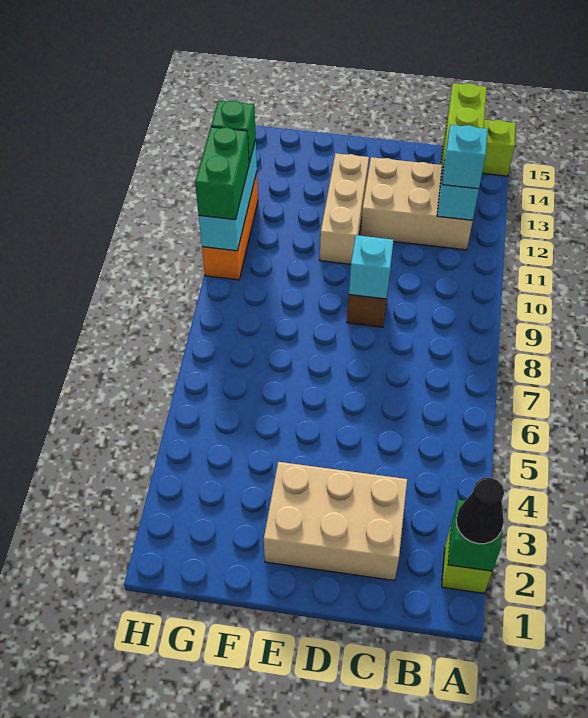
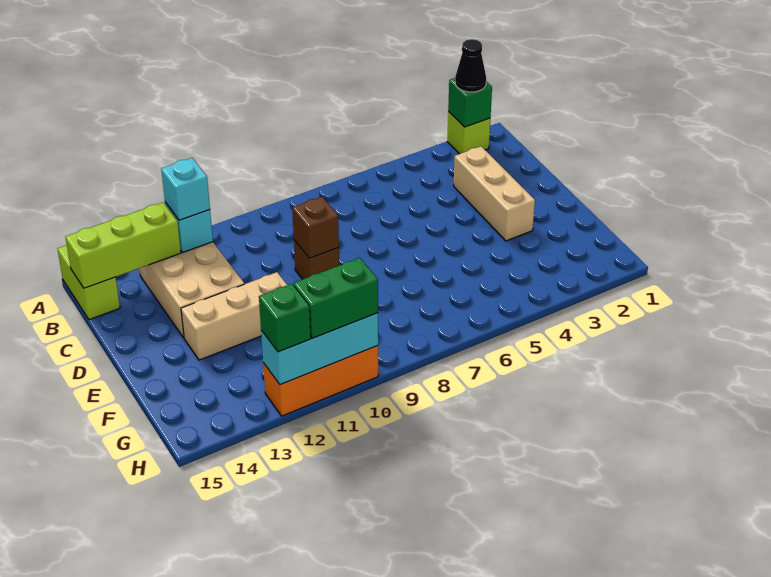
tan brick C2:E3 level 1 -> tan brick C3:E3 level 1
cyan brick D9 level 2 -> brown brick D9 level 2

